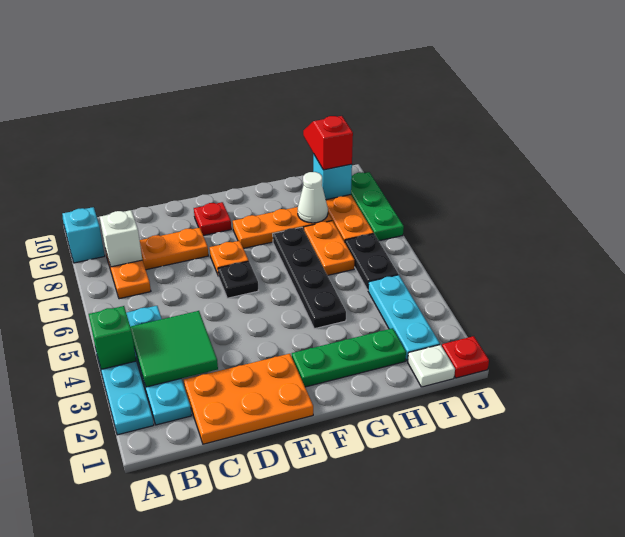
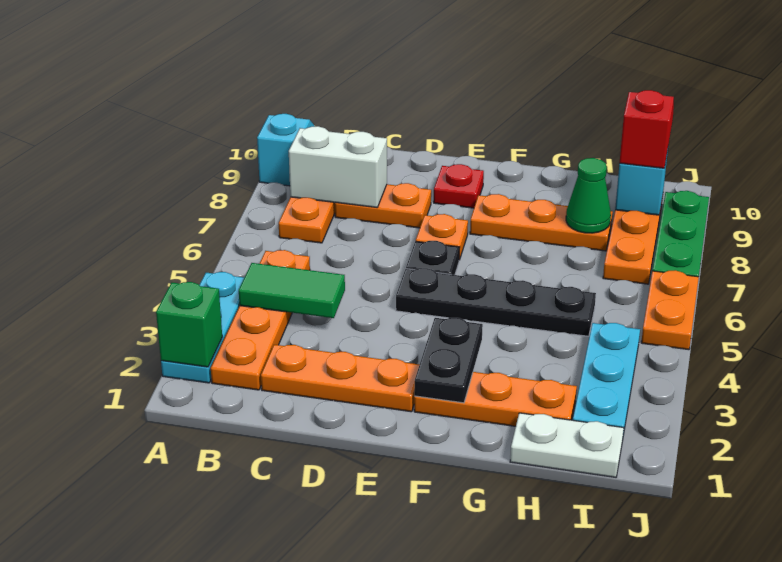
green brick A4 level 2 -> green brick A2 level 2
cyan plate B2:B5 level 1 -> orange plate B2:B5 level 1
green tile B3:C4 level 2 -> green tile B4:C4 level 2
white brick B8 level 2 -> white brick B8:C8 level 2
orange plate C1:E2 level 1 -> orange plate C2:E2 level 1
green plate F2:H2 level 1 -> orange plate F2:H2 level 1
black plate G4:G7 level 1 -> black plate E5:H5 level 1
orange plate H6:H7 level 1 -> orange plate J5:J6 level 1
white cone H8 level 2 -> green cone H8 level 2
white plate I1 level 1 -> white plate H1:I1 level 1
black plate I5:I6 level 1 -> black plate F2:F3 level 2
red plate J1 level 1 -> none

